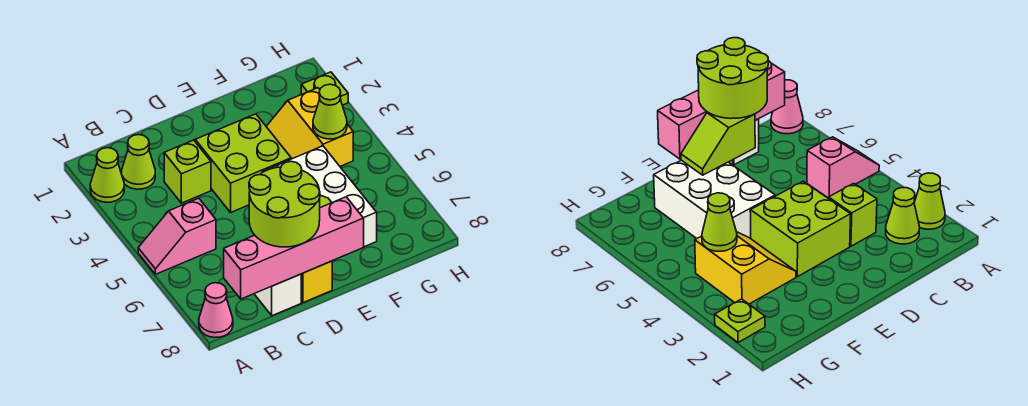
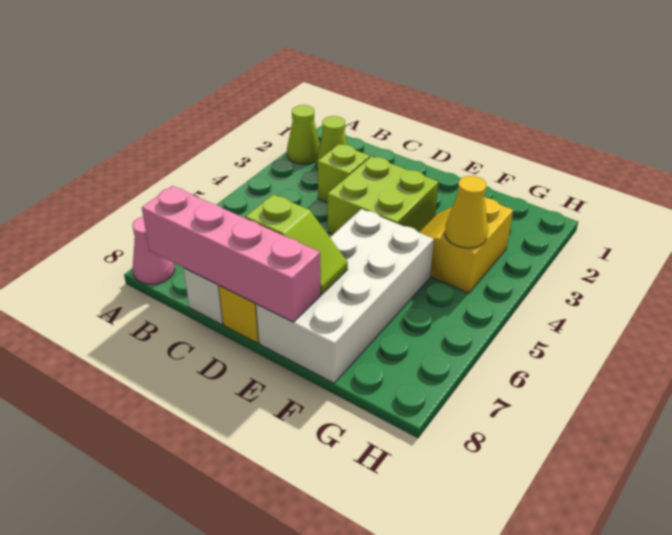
pink slope A5:B5 level 1 top B -> none
lime round brick C7:D8 level 3 -> none
white brick E5:F7 level 1 -> white brick E5:F8 level 1
lime cone G4 level 2 -> yellow cone G4 level 2
lime plate H2 level 1 -> none

